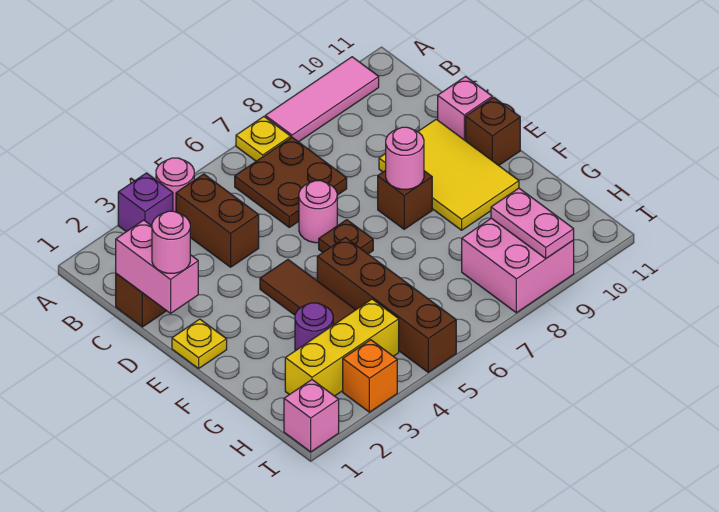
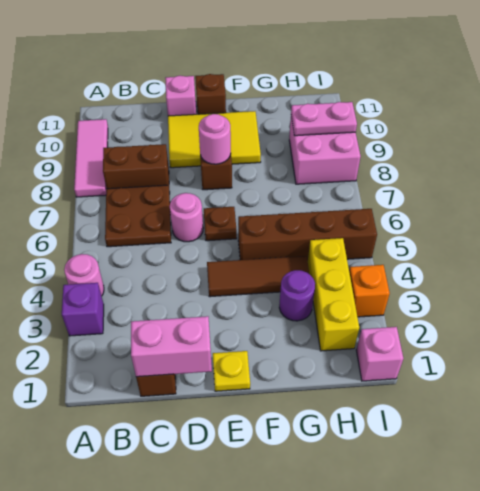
yellow plate A7 level 1 -> none
brown brick B4:C4 level 1 -> brown brick B8:C8 level 1
pink round brick D1 level 3 -> none

